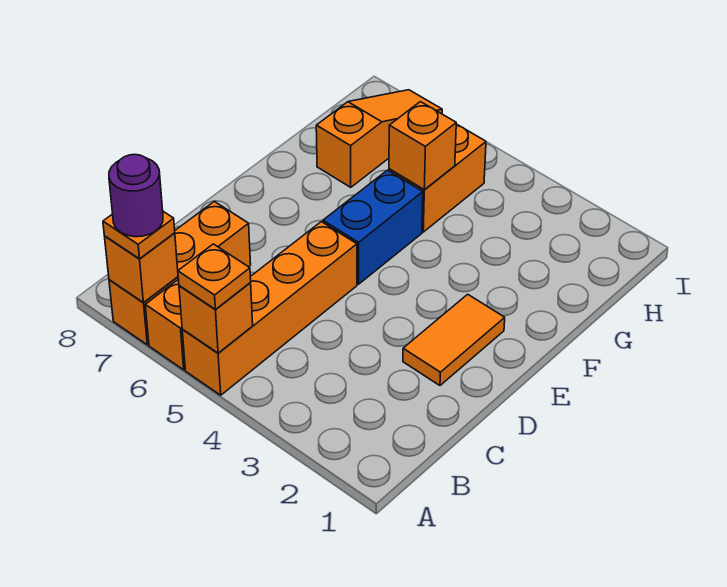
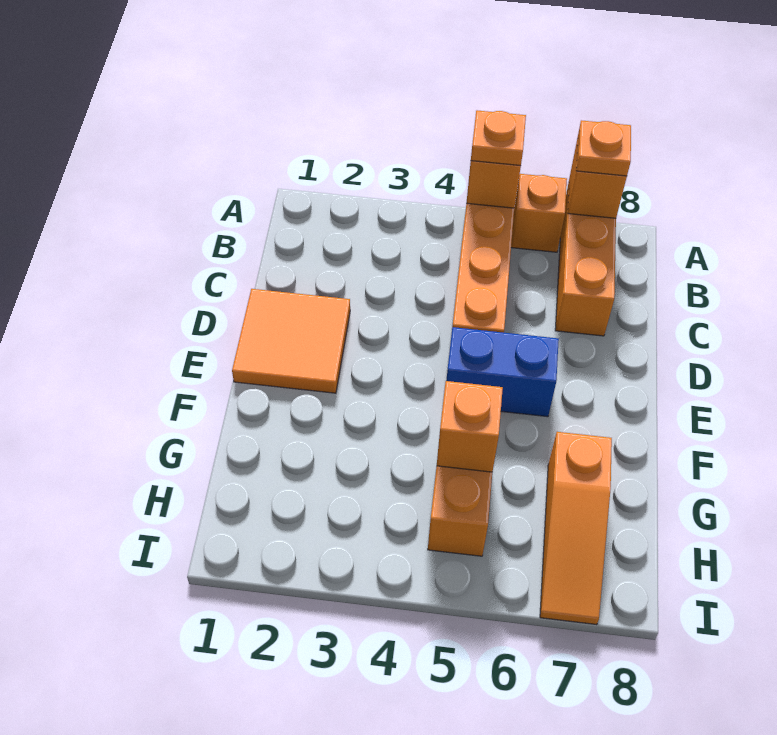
purple round brick A7 level 4 -> none
orange tile D2:E2 level 1 -> orange tile D1:E2 level 1
blue brick E5:F5 level 1 -> blue brick E5:E6 level 1

